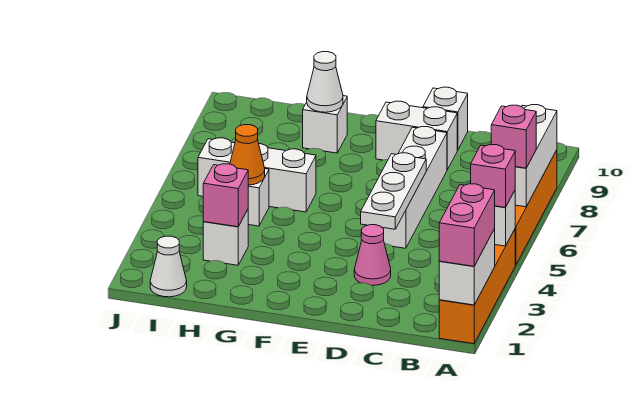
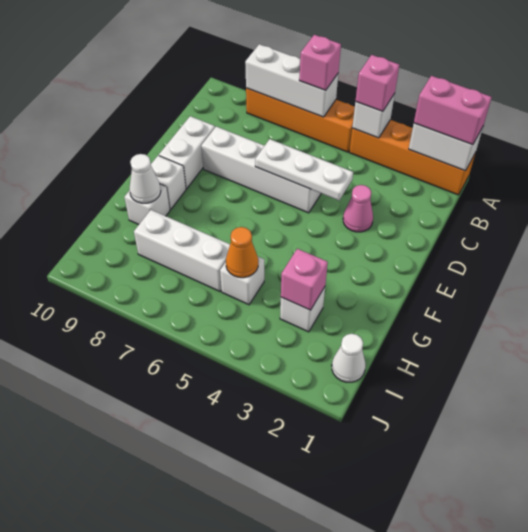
white brick D10 level 1 -> white brick F9 level 1
white brick G6:I6 level 1 -> white brick H6:H8 level 1

